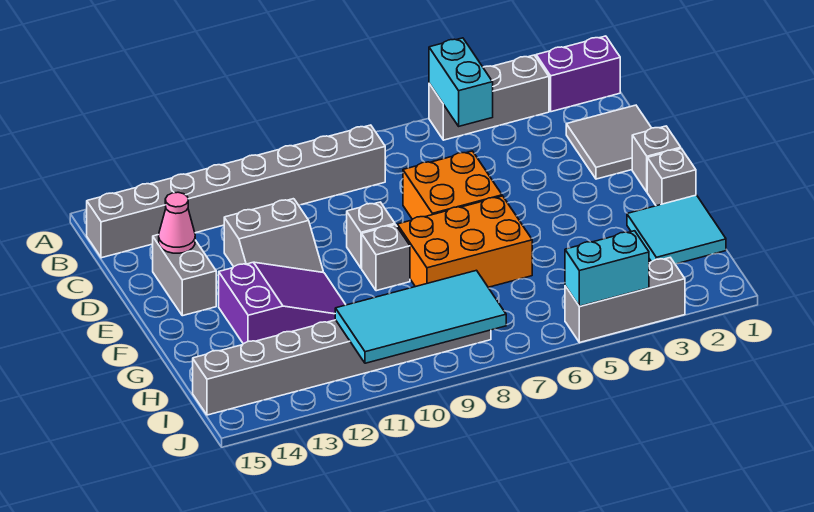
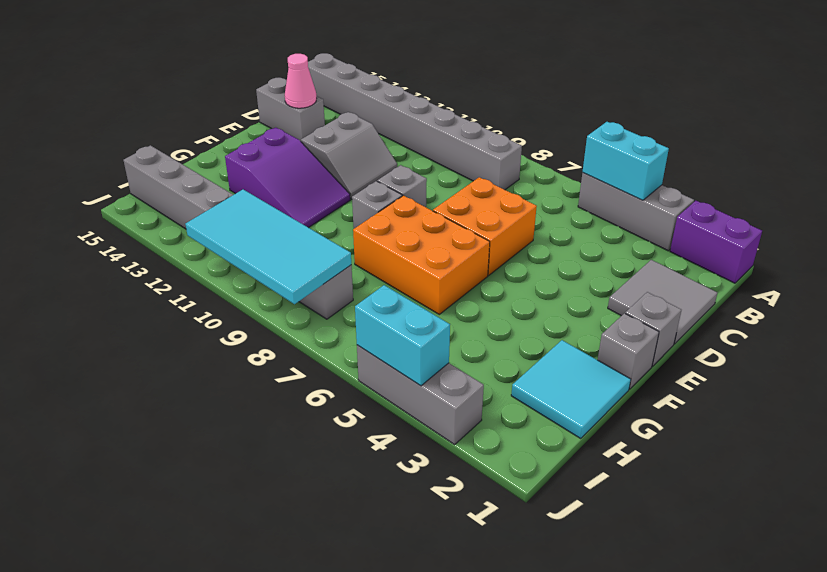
cyan brick A5:B5 level 2 -> cyan brick A4:A5 level 2
grey slope D11:E12 level 1 top D -> grey slope D11:E12 level 1 top 12
grey brick D14:E14 level 1 -> grey brick D14:D15 level 1

